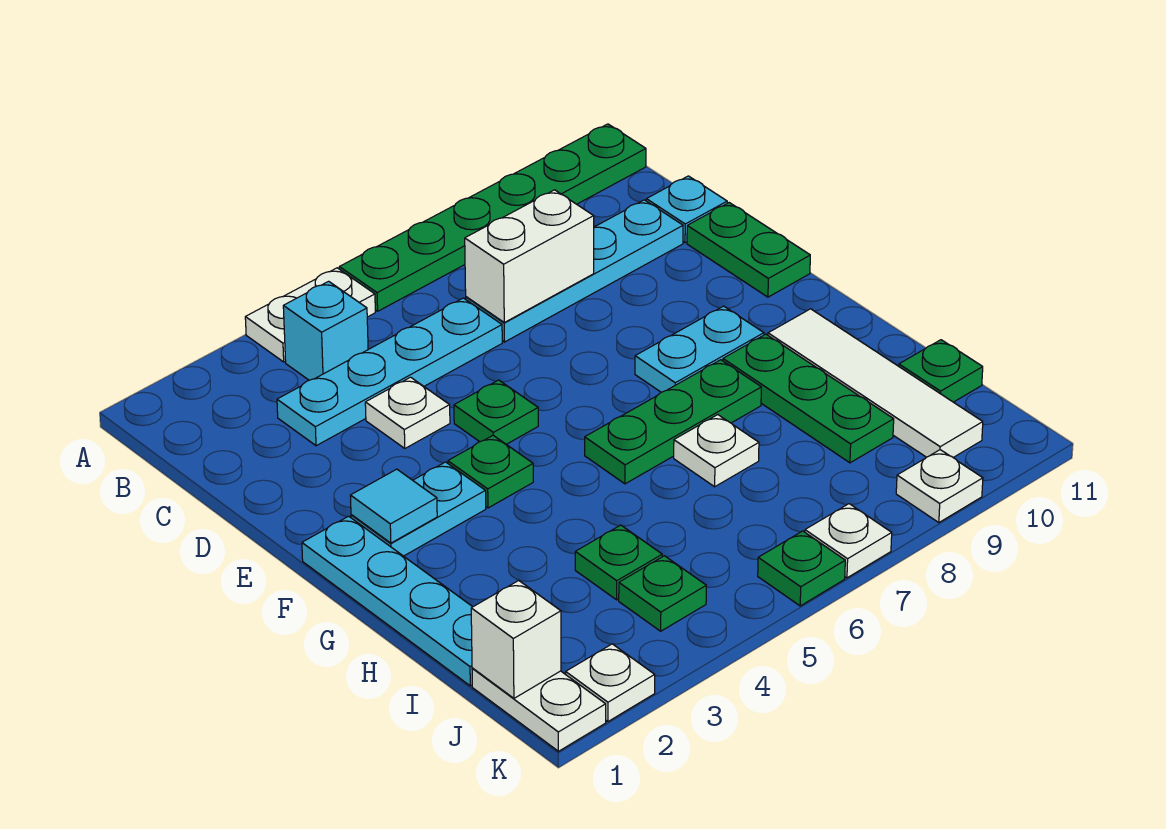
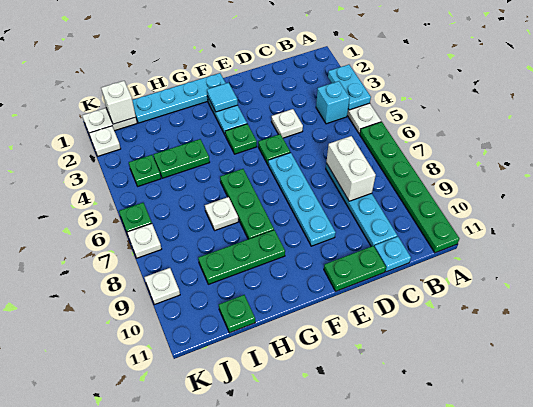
cyan plate C3:C6 level 1 -> cyan plate E6:E9 level 1
cyan plate F8:F9 level 1 -> cyan plate A3:A4 level 2
white tile G10:J10 level 1 -> none
green plate I4 level 1 -> green plate H4:I4 level 1

